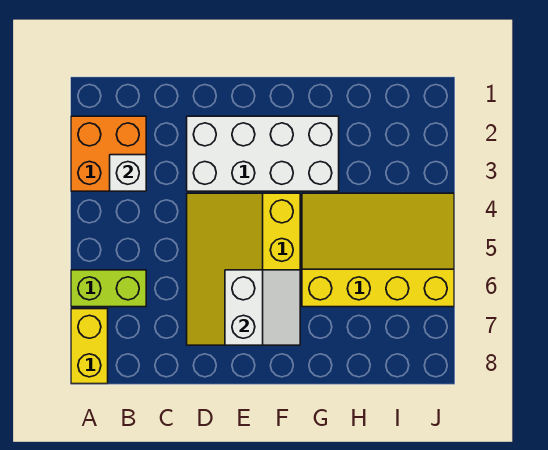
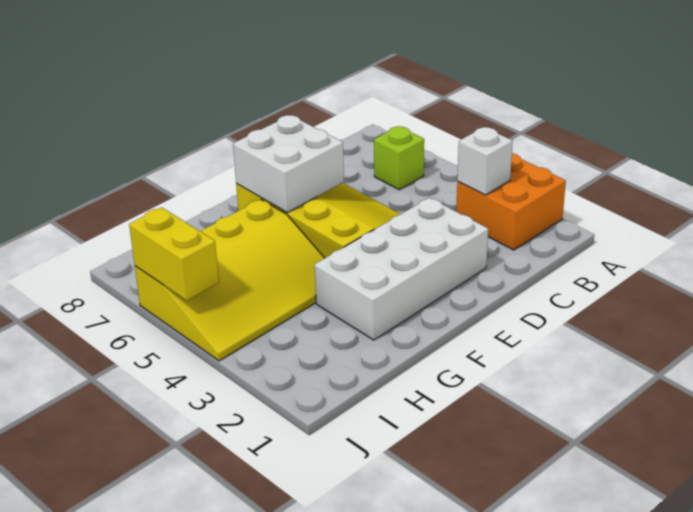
lime brick A6:B6 level 1 -> lime brick B6 level 1
yellow brick A7:A8 level 1 -> yellow brick J5:J6 level 2
white slope E6:F7 level 2 top E -> white brick E6:F7 level 2

